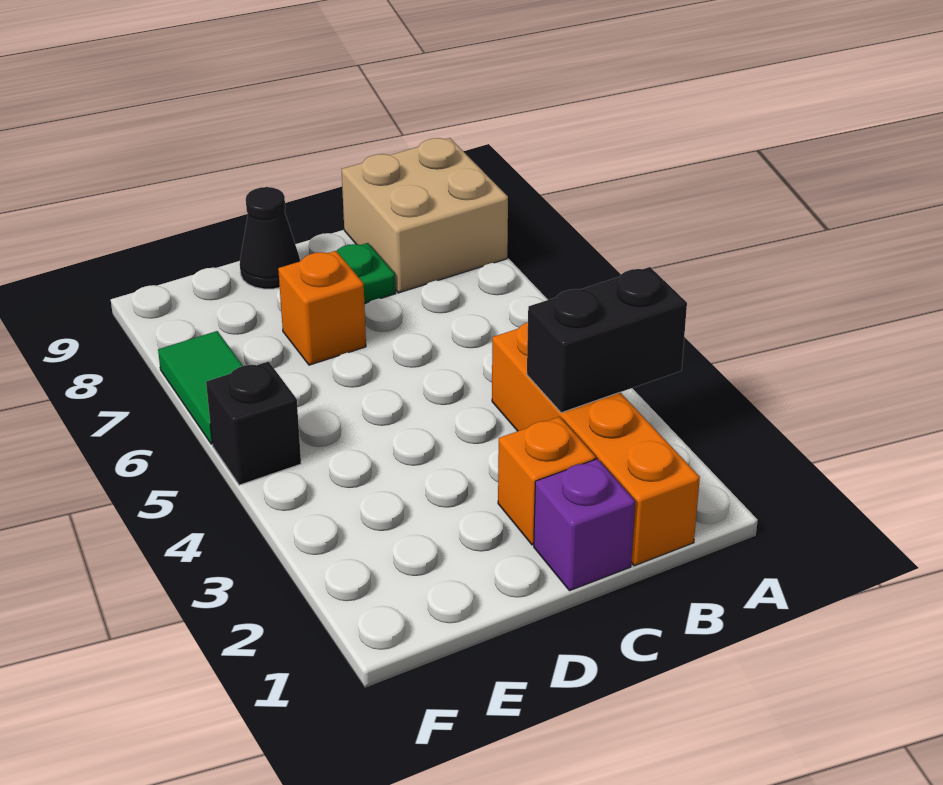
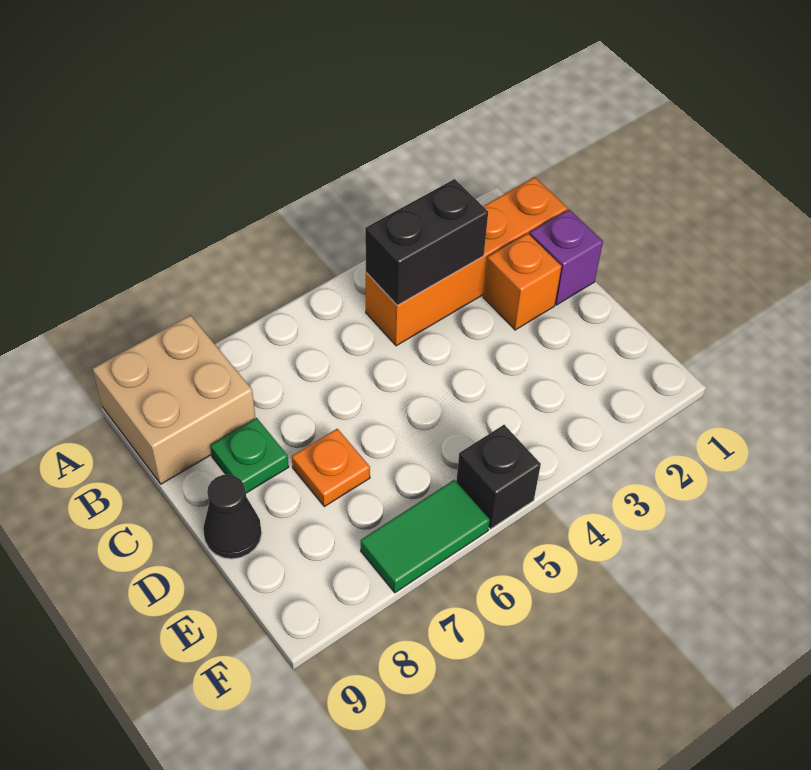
black brick A3:B3 level 2 -> black brick B3:B4 level 2
orange brick D7 level 1 -> orange plate D7 level 1

